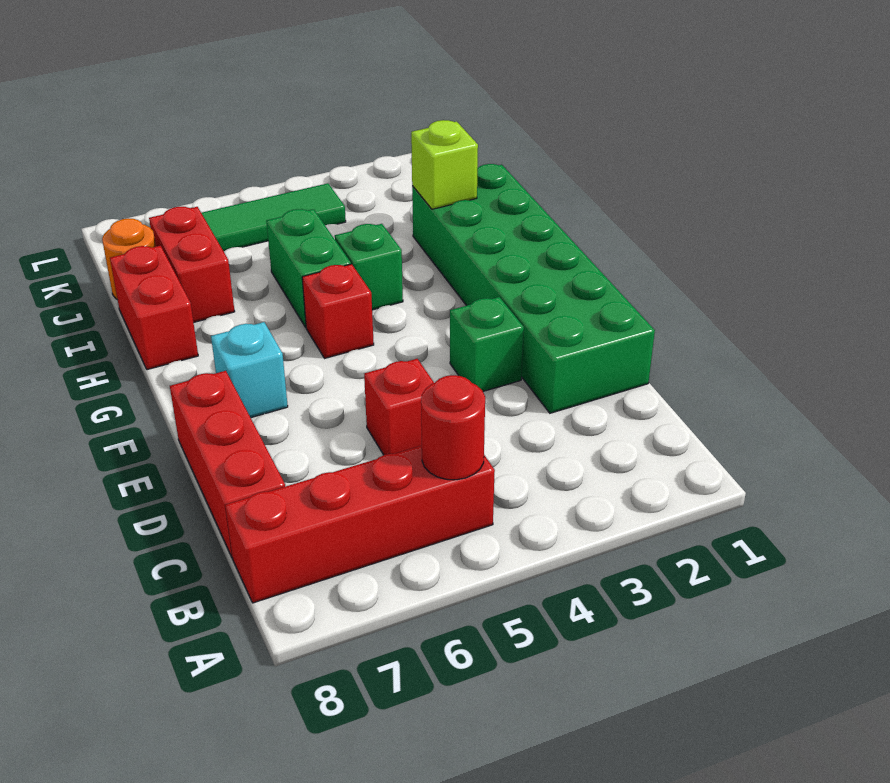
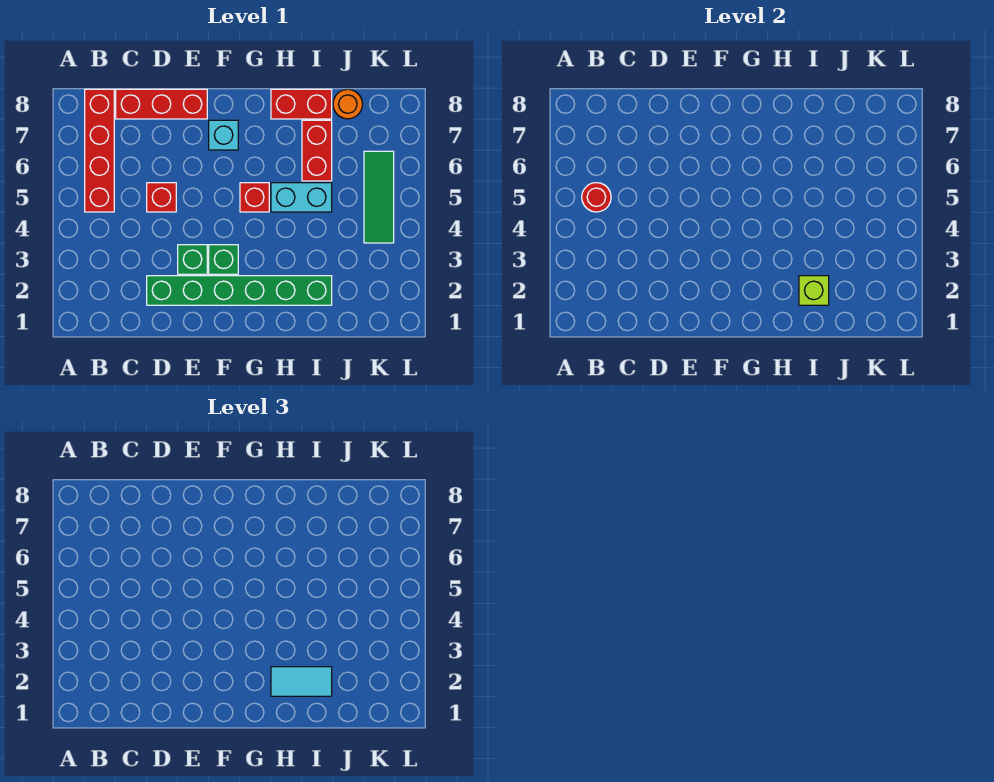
green brick D1:I2 level 1 -> green brick D2:I2 level 1
none -> cyan tile H2:I2 level 3
green brick H4 level 1 -> green brick F3 level 1
green brick H5:I5 level 1 -> cyan brick H5:I5 level 1
red brick I7:J7 level 1 -> red brick I6:I7 level 1

